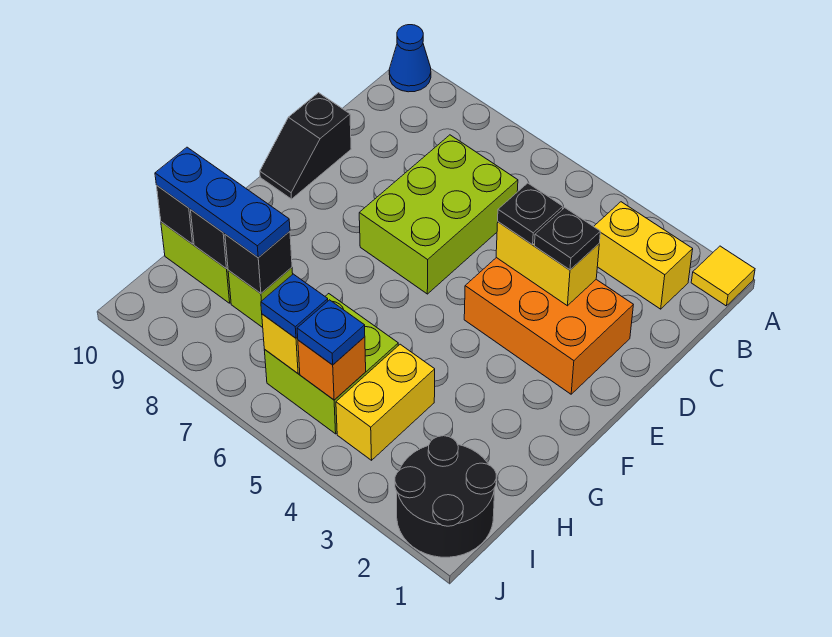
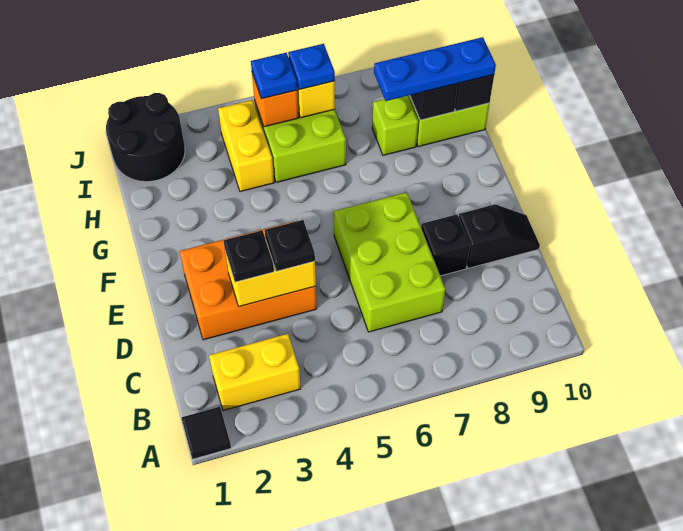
yellow tile A1 level 1 -> black tile A1 level 1
blue cone A10 level 1 -> none
black slope D10:E10 level 1 top D -> black slope D9:D10 level 1 top 9
black brick H8 level 2 -> black brick D8 level 1

